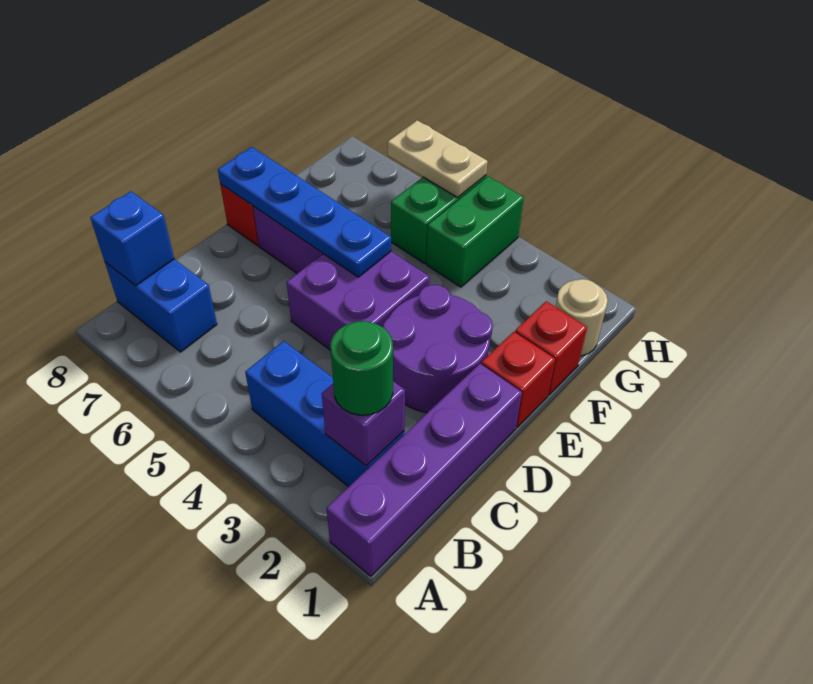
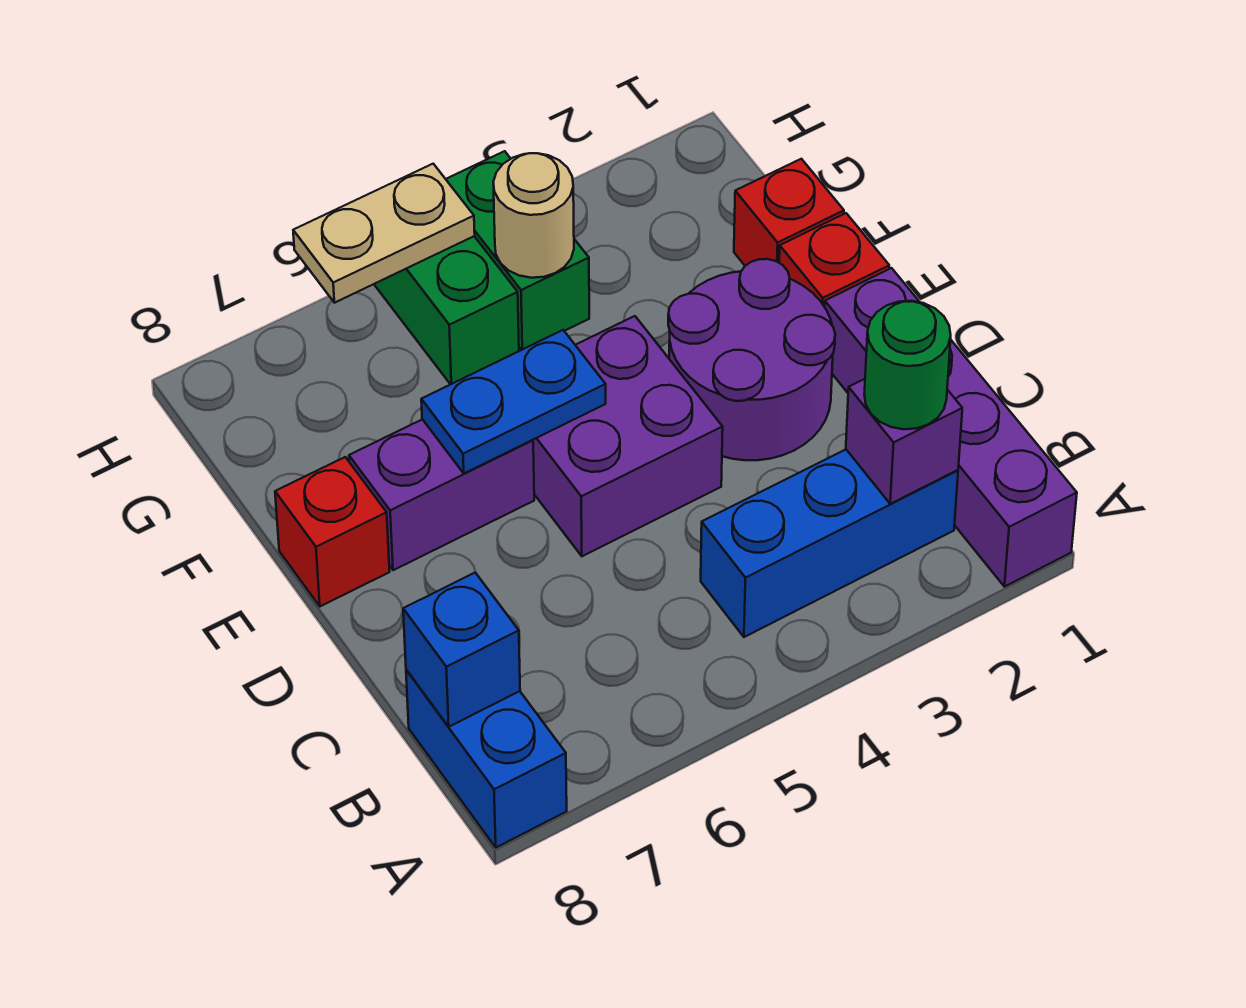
blue brick B7:B8 level 1 -> blue brick A8:B8 level 1
blue plate E5:E8 level 2 -> blue plate E5:E6 level 2
tan round brick G1 level 1 -> tan round brick G4 level 2

